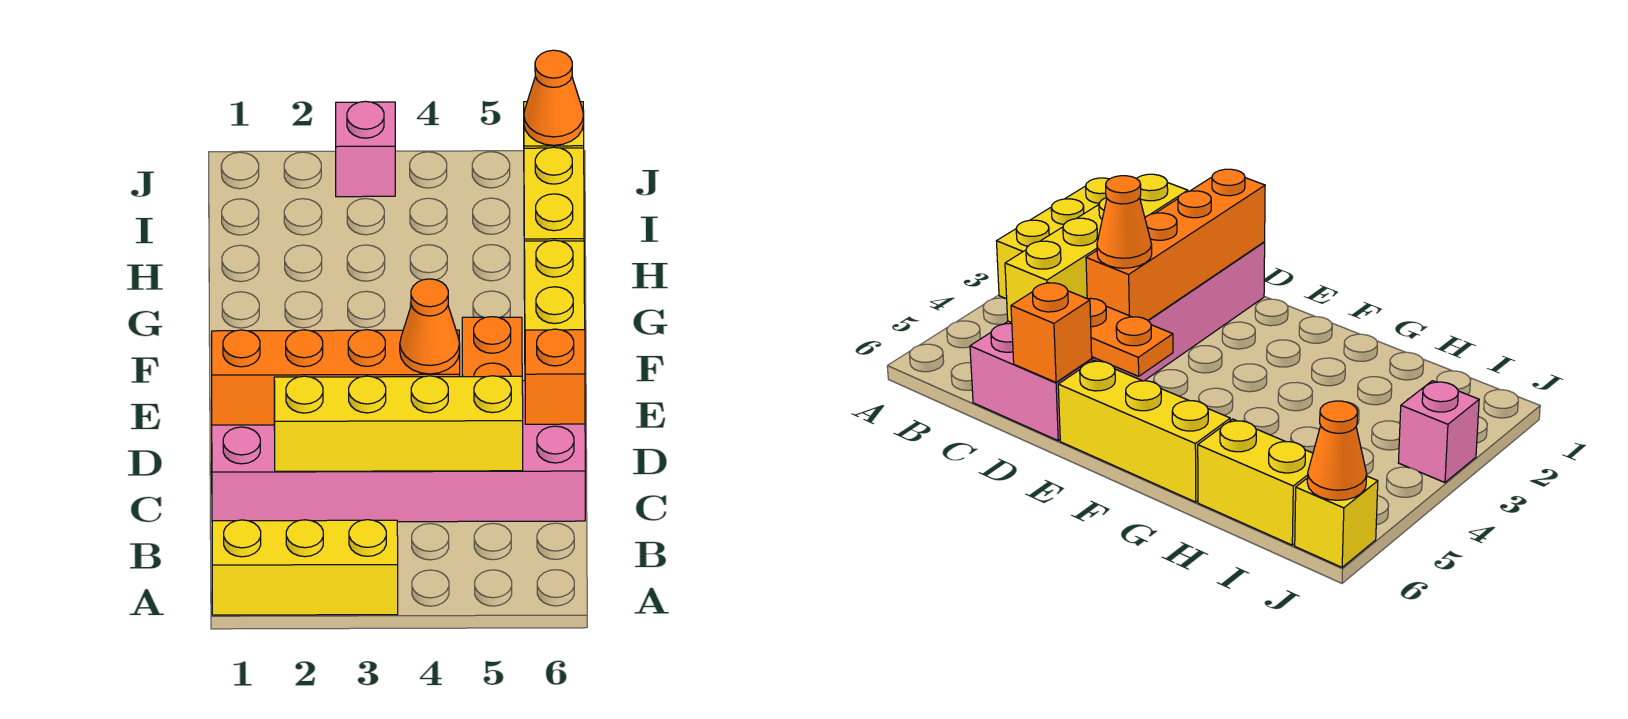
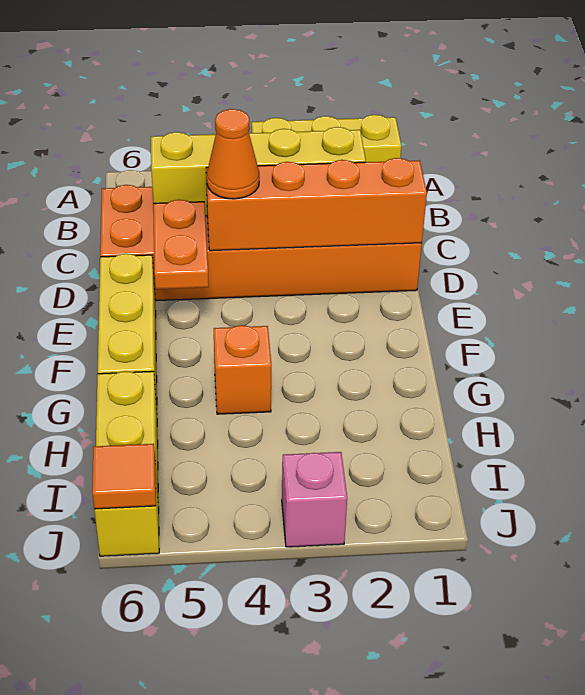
pink brick C1:D6 level 1 -> orange brick C1:D6 level 1
orange brick D6 level 2 -> orange brick G4 level 1
orange cone J6 level 2 -> orange tile J6 level 2

